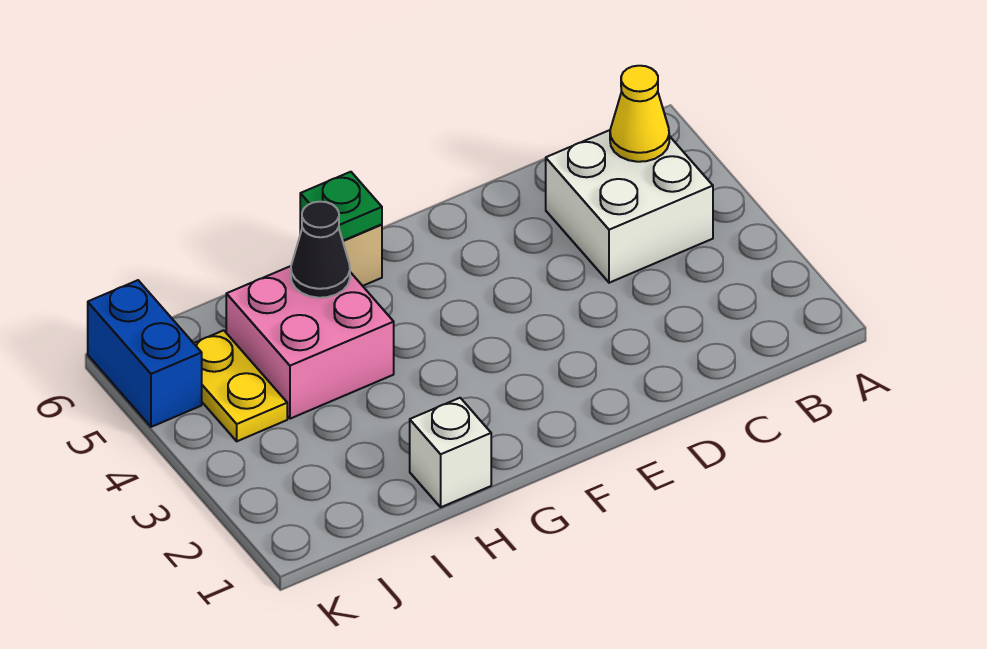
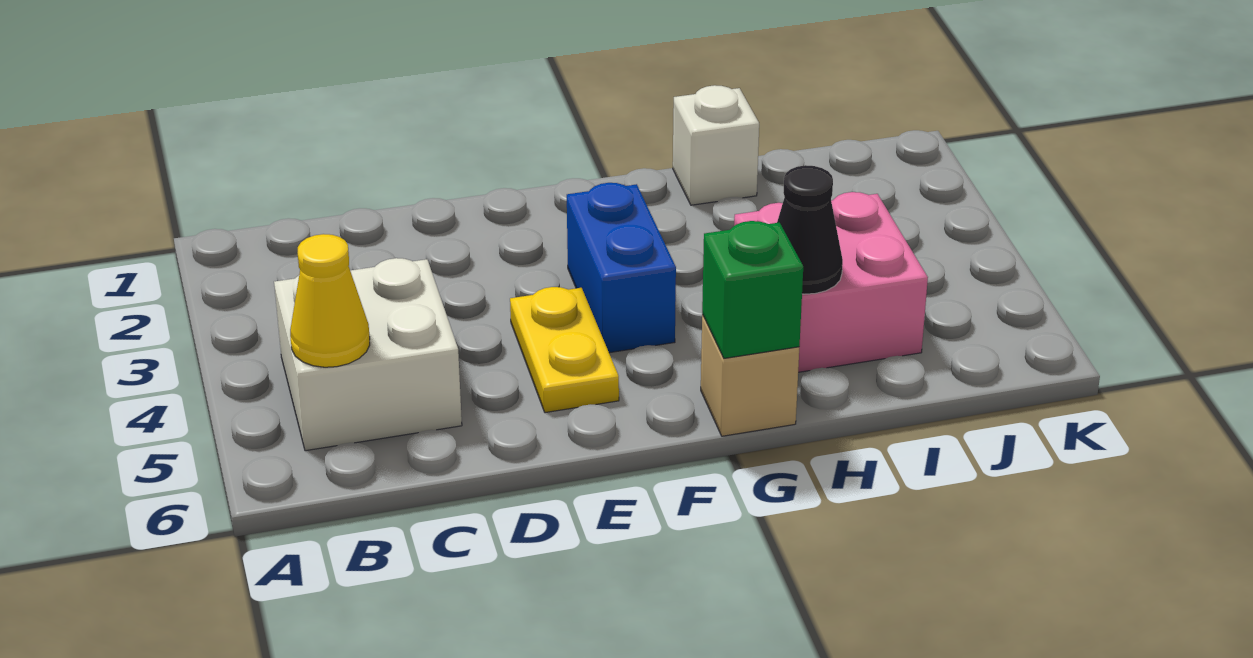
green plate G6 level 2 -> green brick G6 level 2
yellow plate J4:J5 level 1 -> yellow plate E4:E5 level 1
blue brick K5:K6 level 1 -> blue brick F3:F4 level 1

